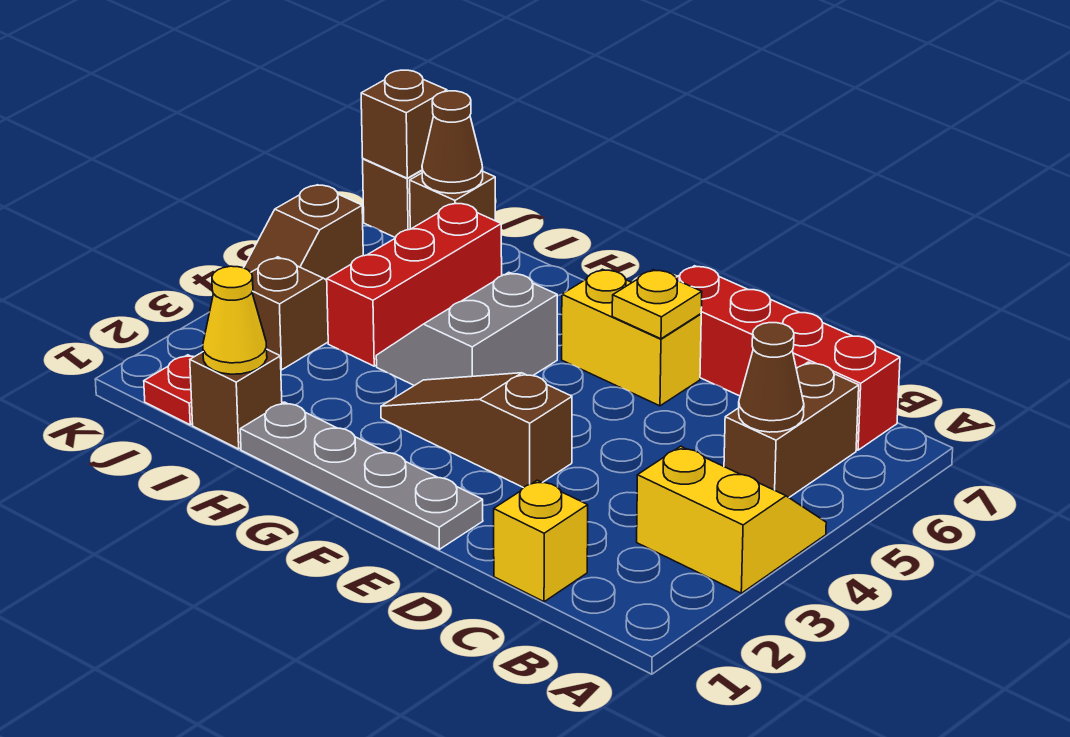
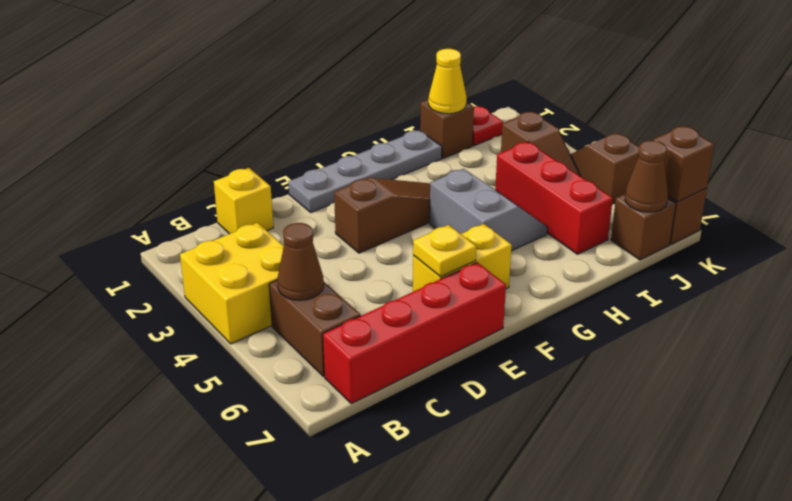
yellow slope A3:B4 level 1 top 3 -> yellow brick A3:B4 level 1

